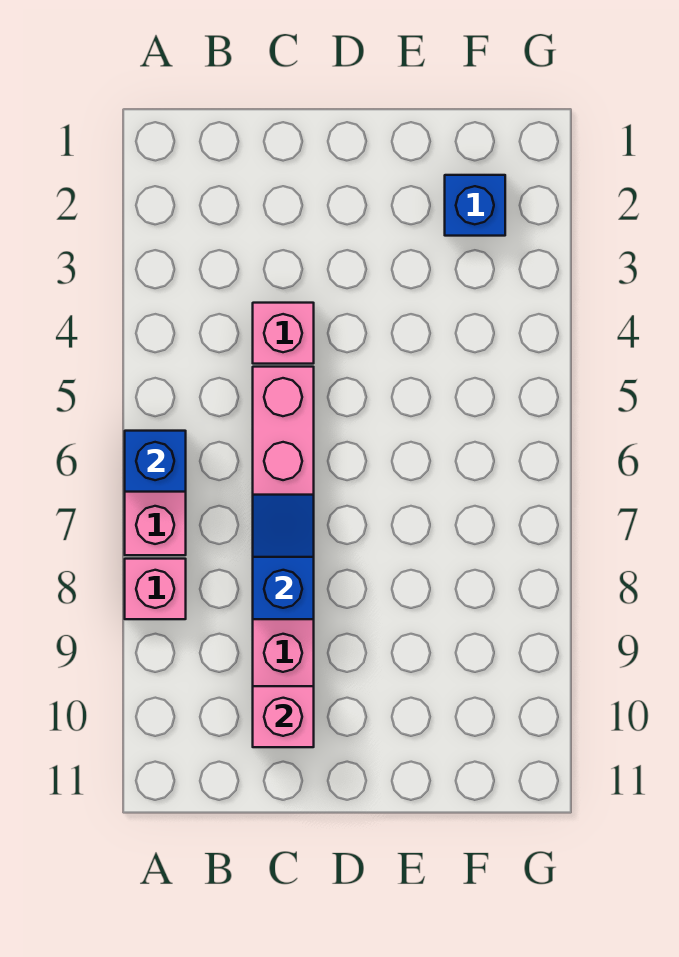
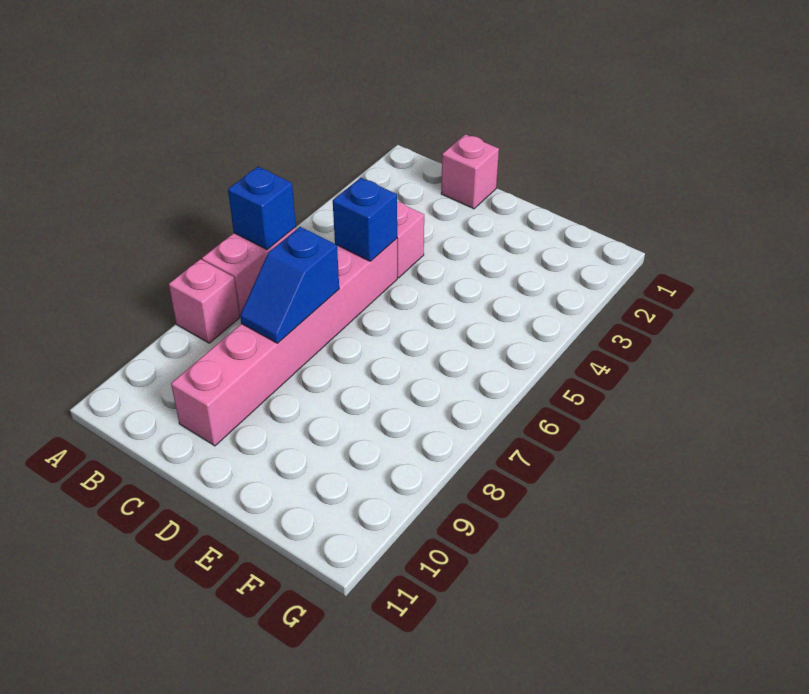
blue slope C7:C8 level 2 top 8 -> blue slope C7:C8 level 2 top 7
pink brick C10 level 2 -> pink brick C1 level 1
blue brick F2 level 1 -> blue brick C5 level 2

